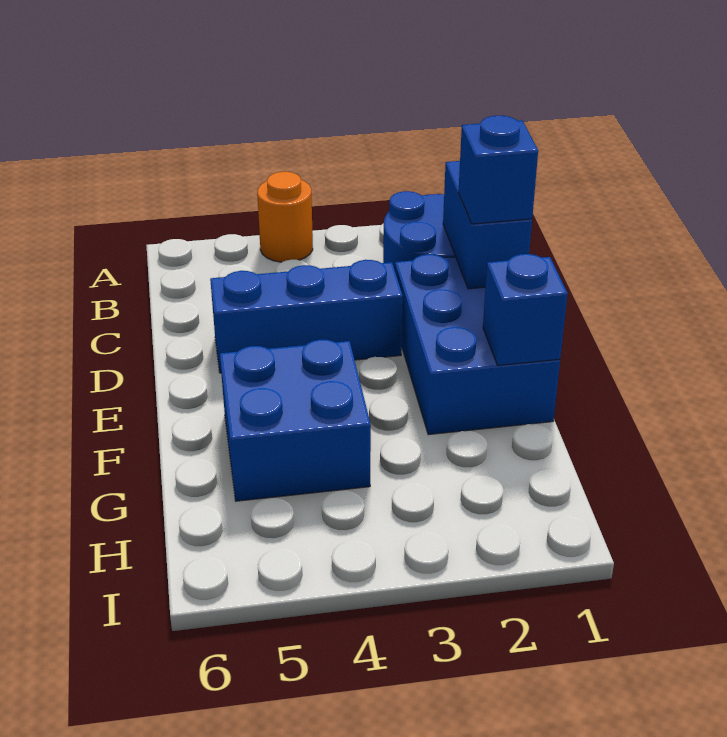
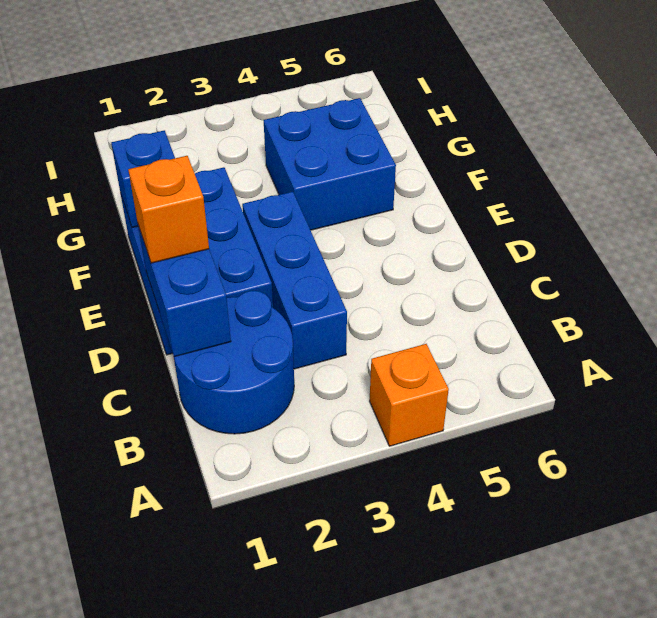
orange round brick A4 level 1 -> orange brick A4 level 1
blue brick D1 level 3 -> orange brick D1 level 3
blue brick D3:D5 level 1 -> blue brick C3:E3 level 1

